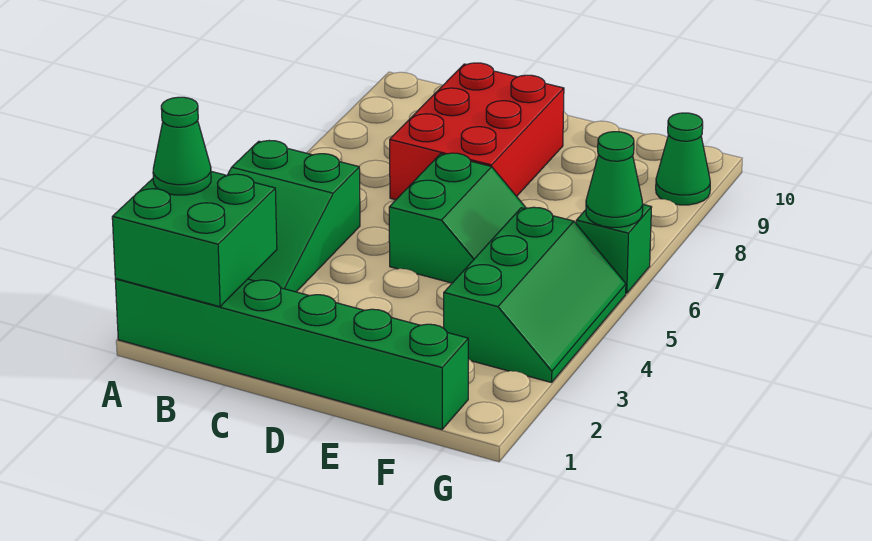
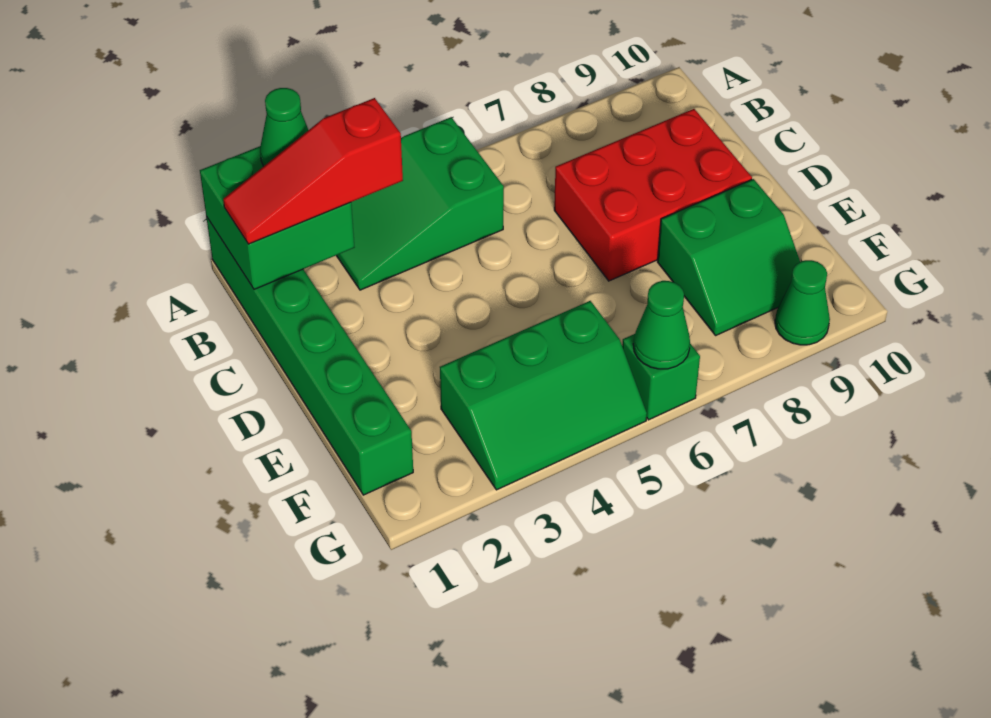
none -> red slope B1:B3 level 3 top 3
green slope D5:E6 level 1 top D -> green slope E8:F9 level 1 top E

